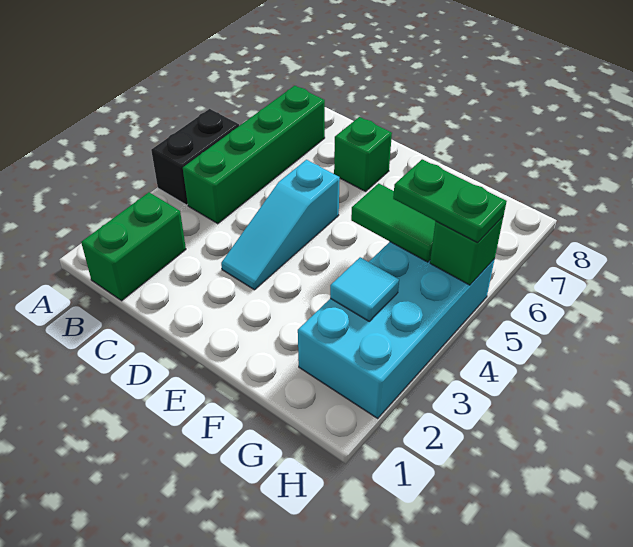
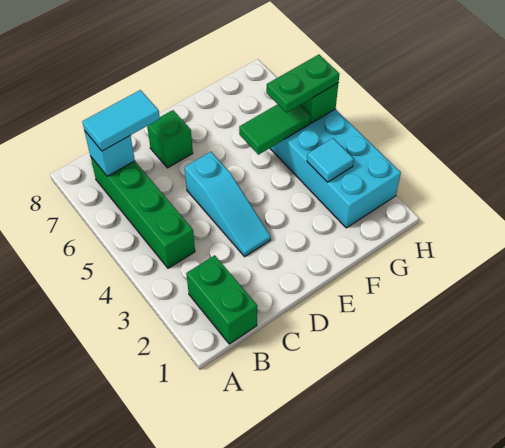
black brick A4:A5 level 1 -> none
none -> cyan brick B7 level 2
none -> cyan tile B7:C7 level 3

